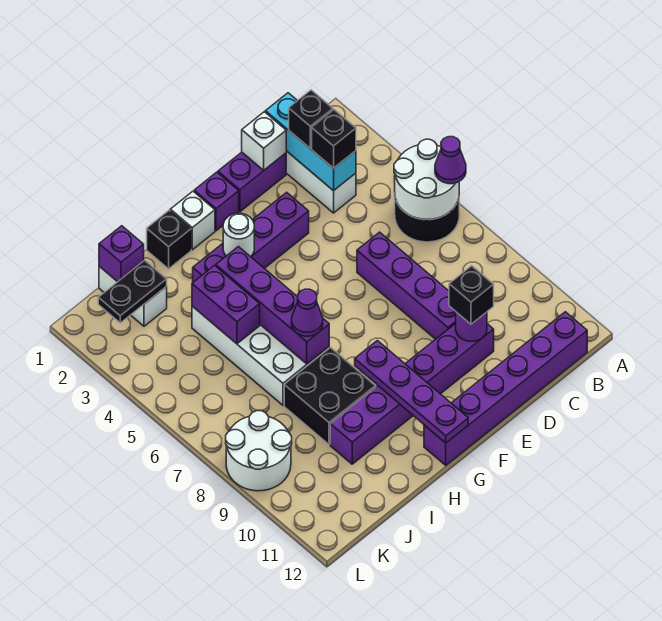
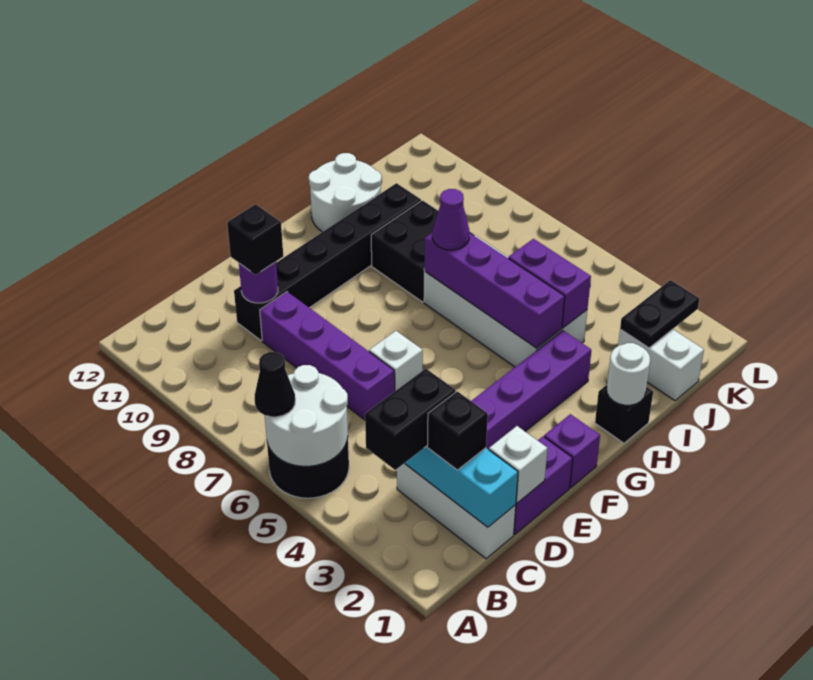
purple cone A6 level 3 -> black cone A6 level 3
purple brick B12:G12 level 1 -> none
black brick C3 level 3 -> black brick B3:C3 level 3
purple brick D10:I10 level 1 -> black brick D10:I10 level 1
white brick G1 level 1 -> white brick E6 level 1
white round brick G3 level 2 -> white round brick H1 level 2
purple plate G9:G12 level 2 -> none
purple brick J1 level 2 -> none
white round brick K8:L9 level 1 -> white round brick H11:I12 level 1

